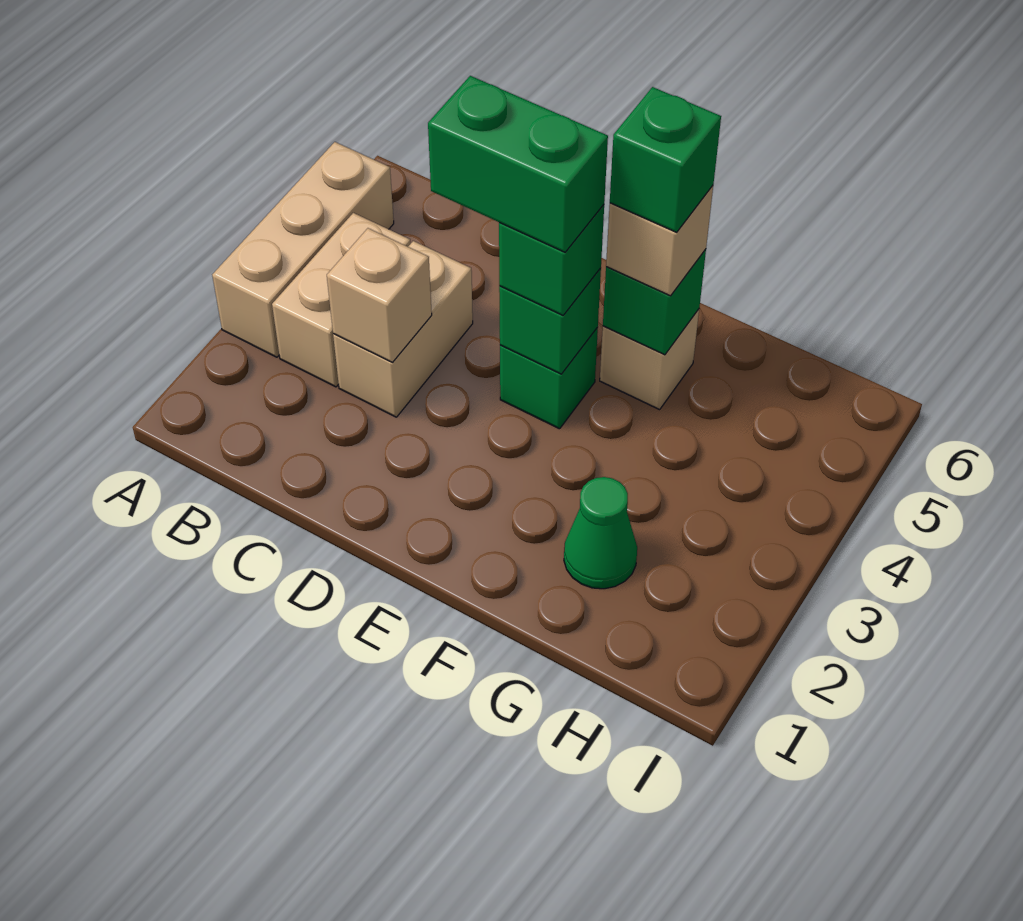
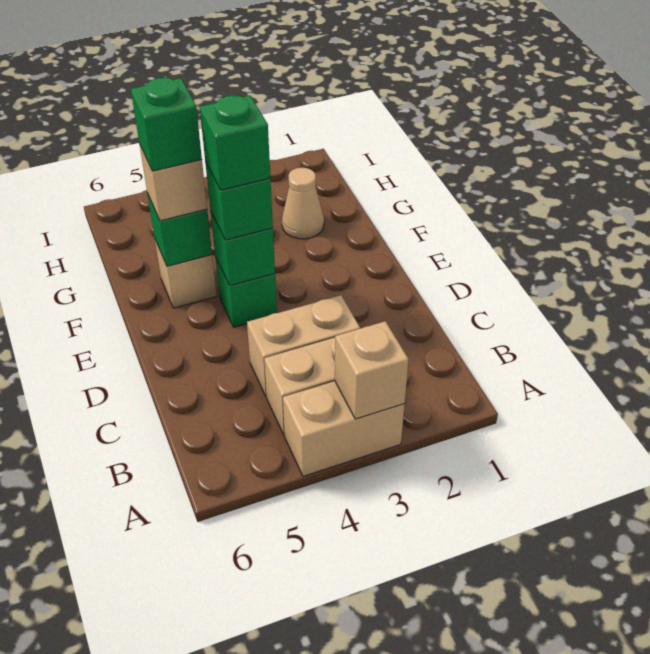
tan brick A3:A5 level 1 -> tan brick A3:A4 level 1
tan brick C3 level 2 -> tan brick A3 level 2
green brick D4:E4 level 4 -> green brick E4 level 4
green cone G2 level 1 -> tan cone G2 level 1

